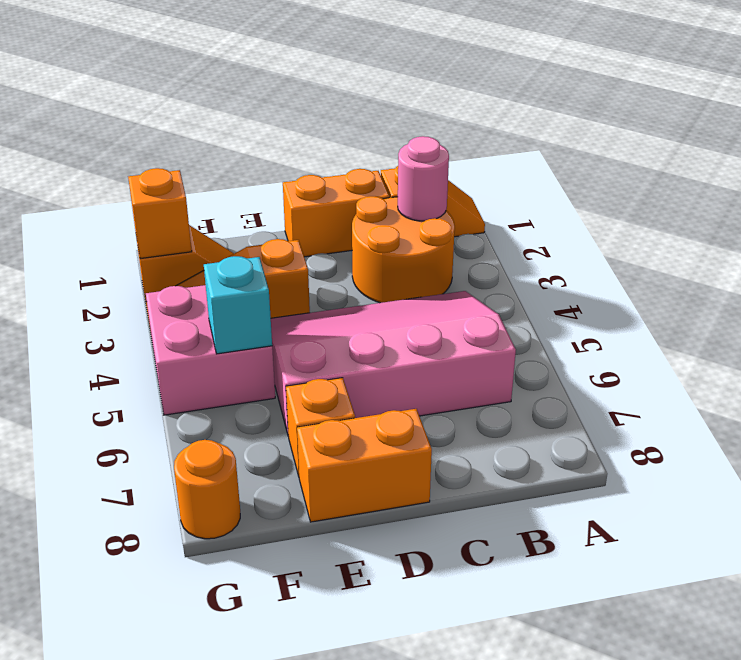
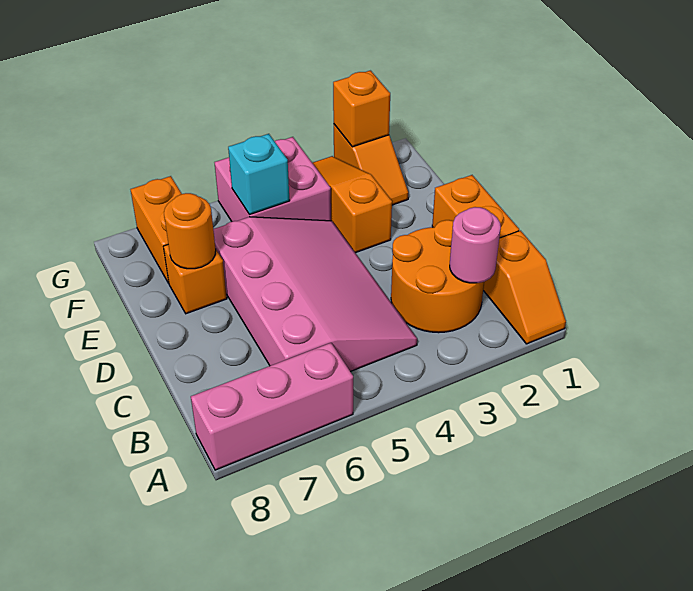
none -> pink brick A6:A8 level 1
orange brick D8:E8 level 1 -> orange brick F7:G7 level 1
orange round brick G8 level 1 -> orange round brick E7 level 2

